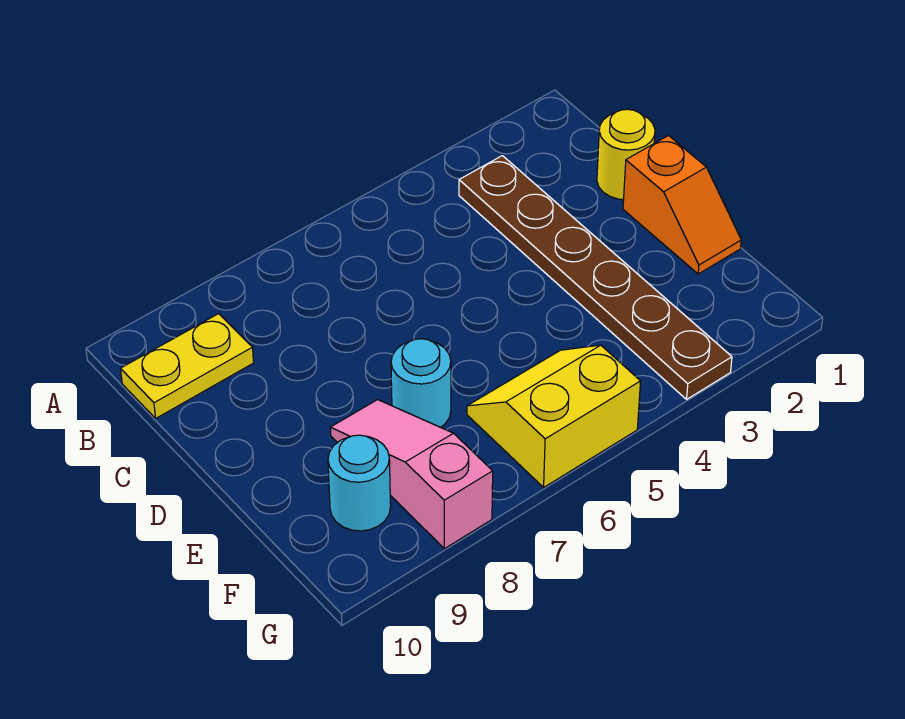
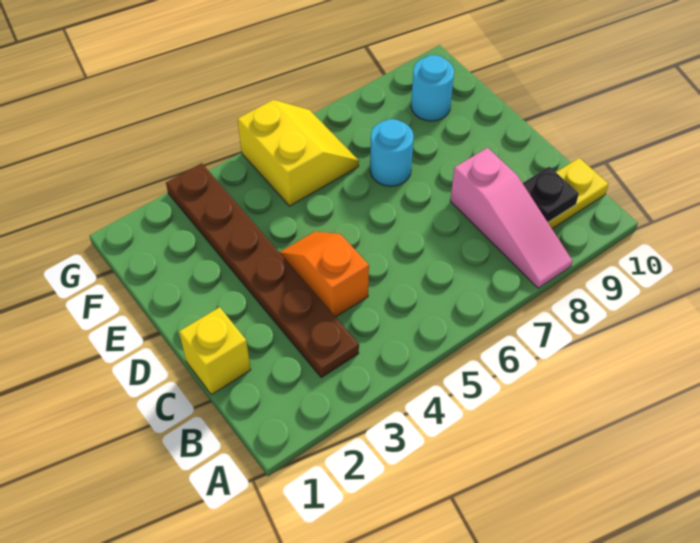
none -> black plate B9 level 2
yellow round brick C1 level 1 -> yellow brick C1 level 1
orange slope D1:E1 level 1 top D -> orange slope C4:D4 level 1 top C
pink slope E8:G8 level 1 top G -> pink slope A8:C8 level 1 top C
yellow slope F5:G6 level 1 top G -> yellow slope F5:G6 level 1 top 5

